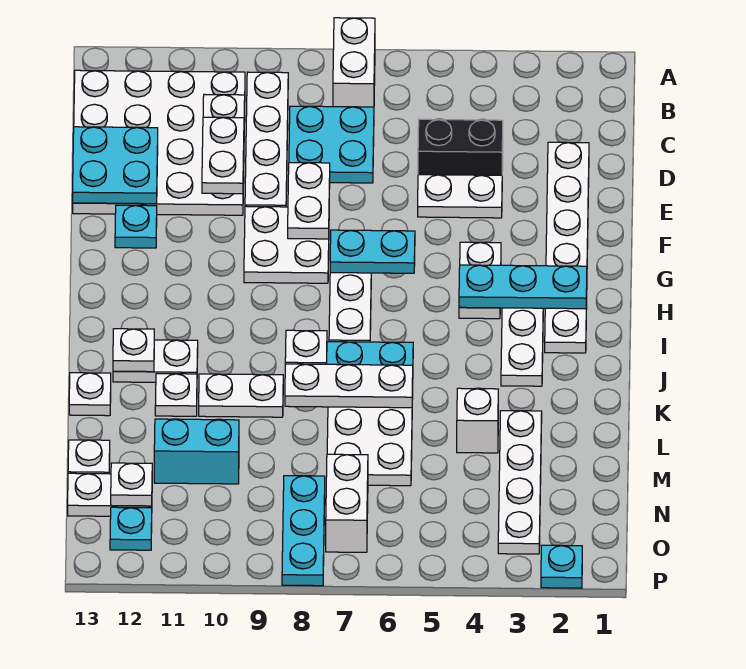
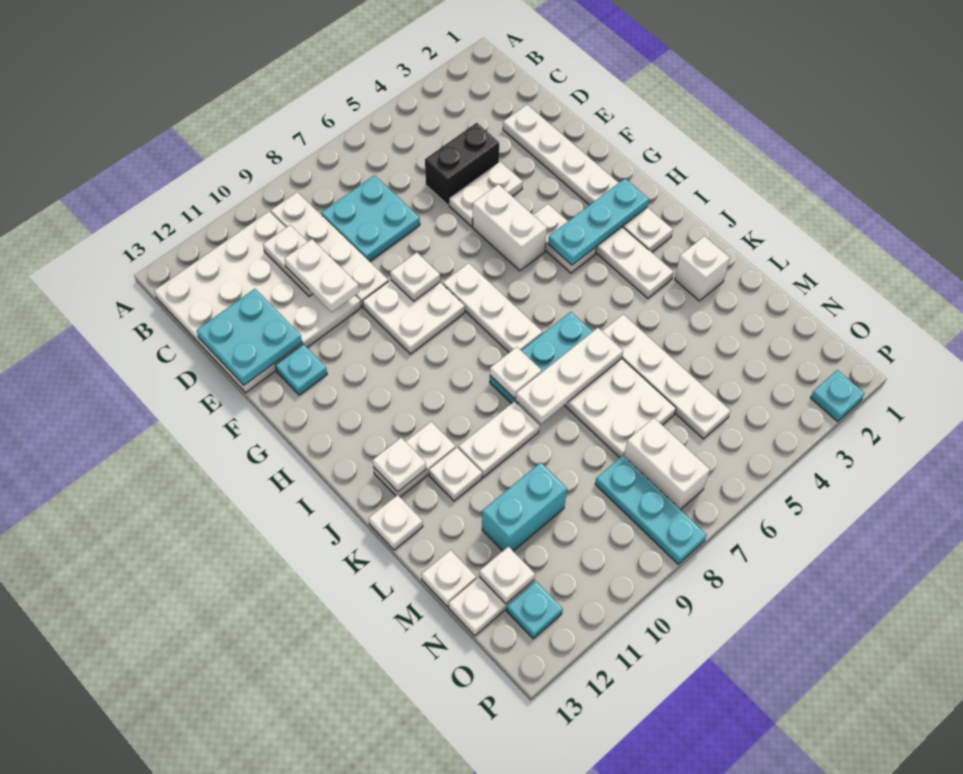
white brick A7:B7 level 1 -> white brick F5:G5 level 1
white plate E8:F8 level 2 -> white plate F8 level 2
cyan plate G6:G7 level 2 -> none
white plate L3:O3 level 1 -> white plate K5:N5 level 1
white brick L4 level 1 -> white brick K2 level 1

